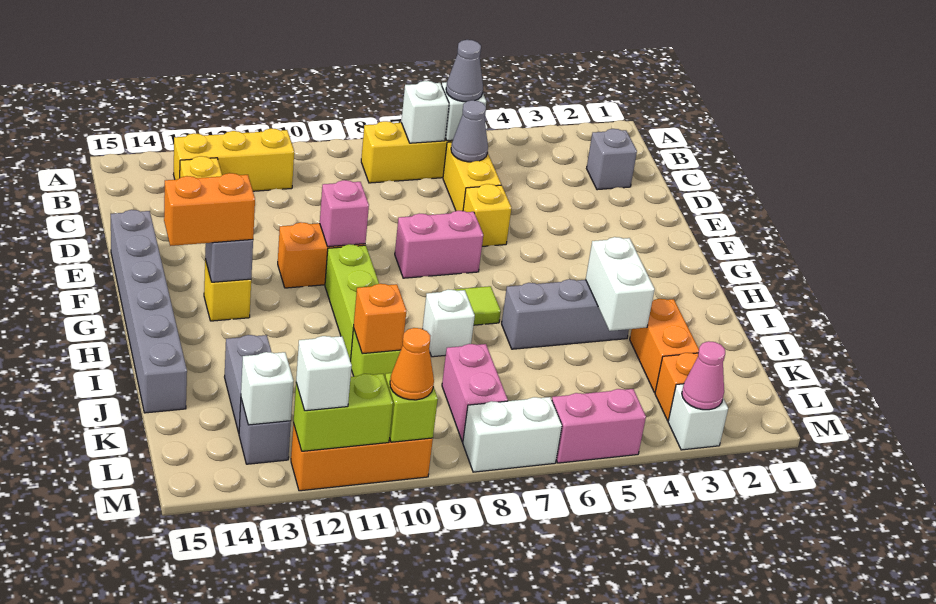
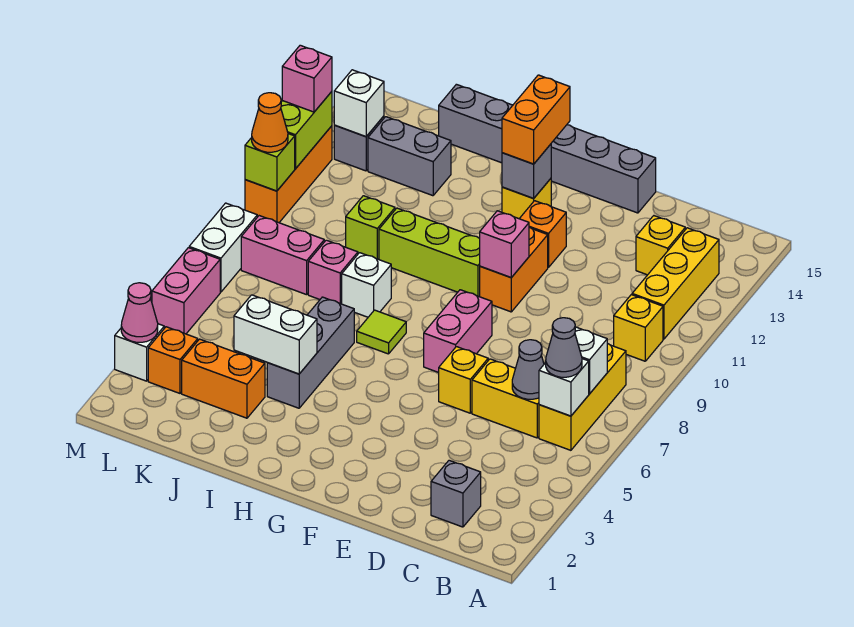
none -> yellow brick B10 level 1
none -> pink brick J8 level 1
orange brick J10 level 2 -> orange brick F12 level 1
white brick M12 level 3 -> pink brick M12 level 3

